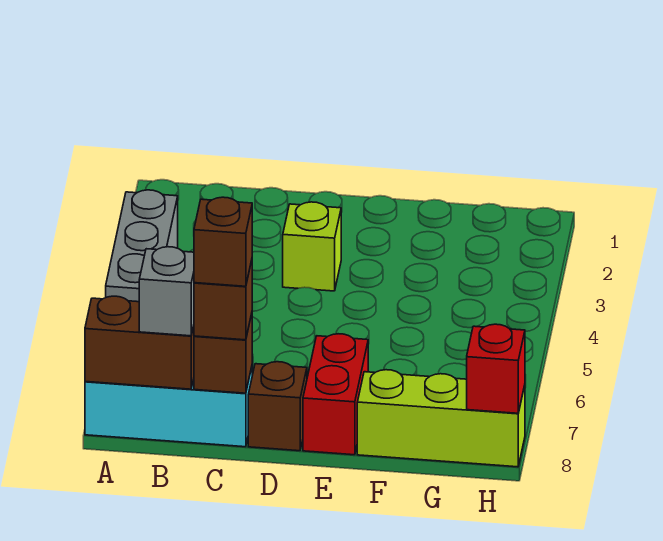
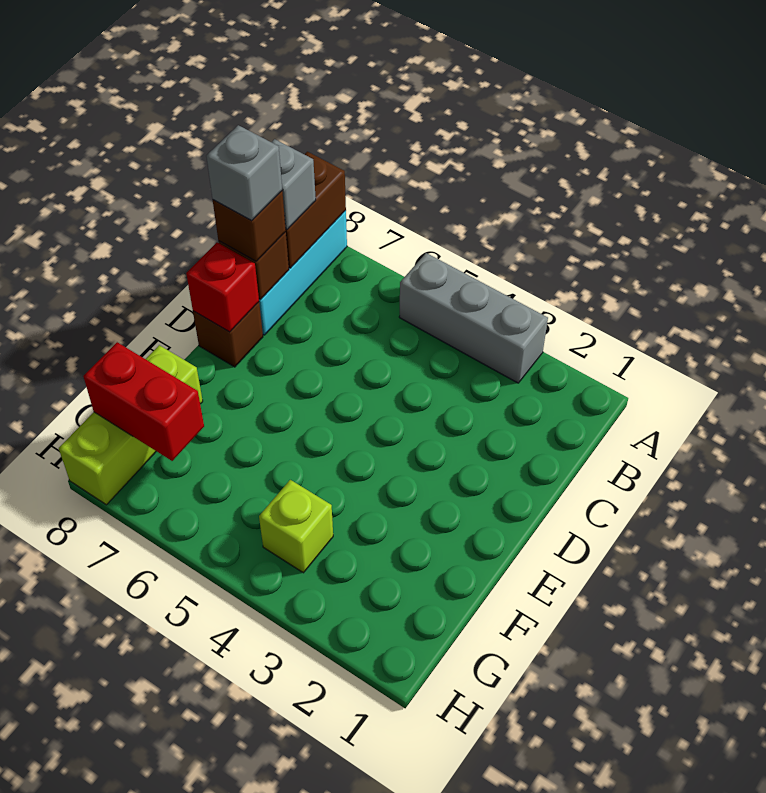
brown brick C8 level 4 -> grey brick C8 level 4
lime brick D3 level 1 -> lime brick G4 level 1
red brick E7:E8 level 1 -> red brick G7:G8 level 2
red brick H8 level 2 -> red brick D8 level 2

